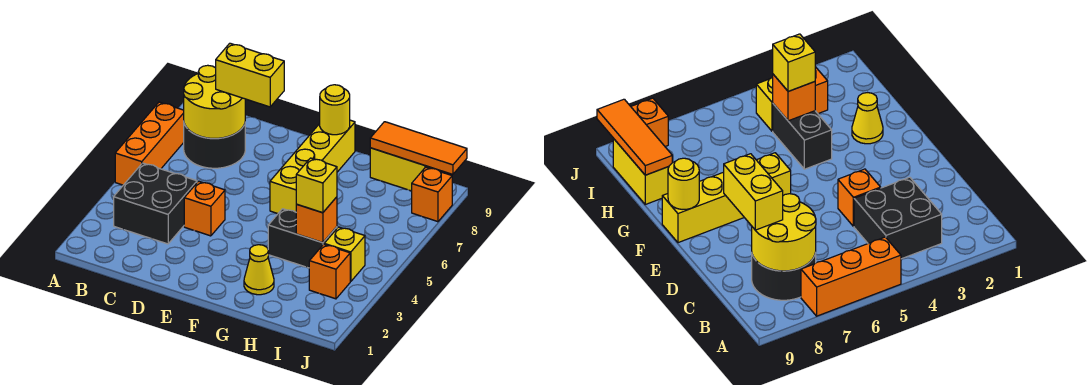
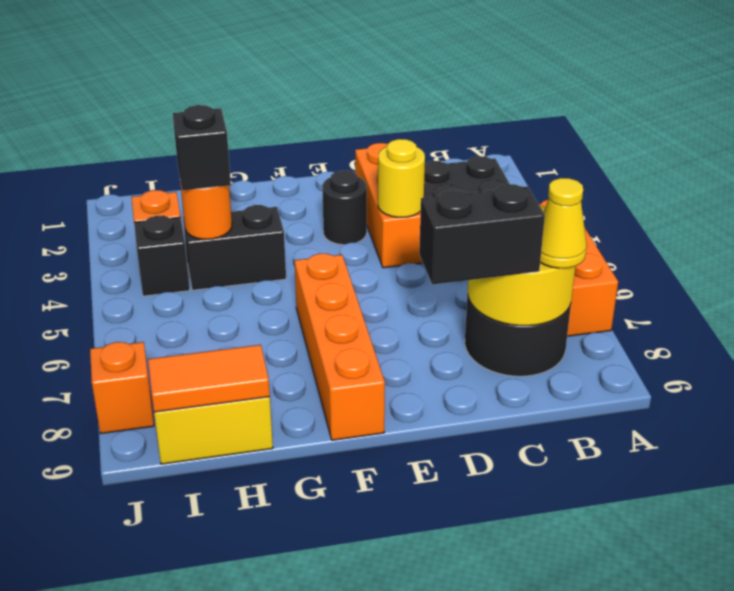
yellow brick C8:D8 level 3 -> black brick C8:D8 level 3
orange brick D4 level 1 -> orange brick D2:D4 level 1
none -> black round brick E3 level 1
yellow brick F6:F9 level 1 -> orange brick F6:F9 level 1
yellow round brick F9 level 2 -> yellow round brick D4 level 2
yellow cone G2 level 1 -> yellow cone B8 level 3
orange brick H4 level 2 -> orange round brick H4 level 2
yellow brick H4 level 3 -> black brick H4 level 3
orange tile H9:J9 level 2 -> orange tile H9:I9 level 2
yellow brick I4 level 1 -> black brick I4 level 1

